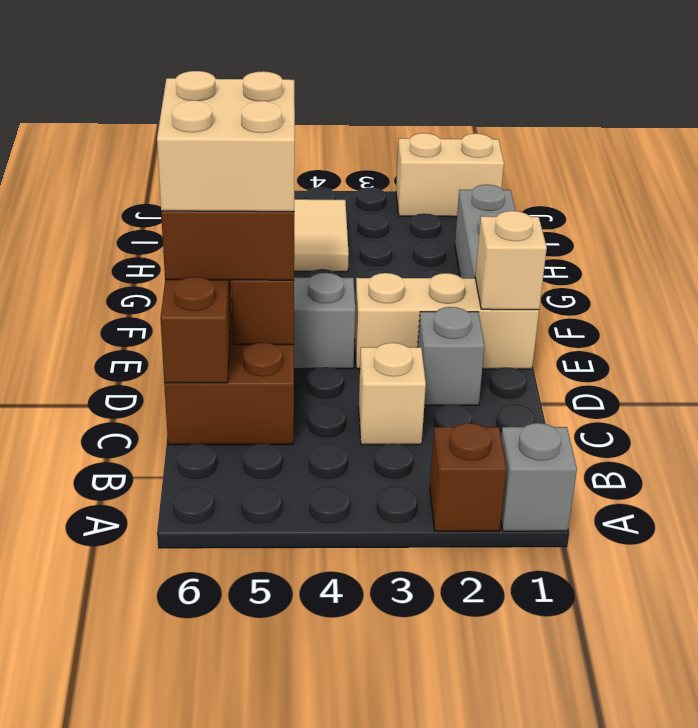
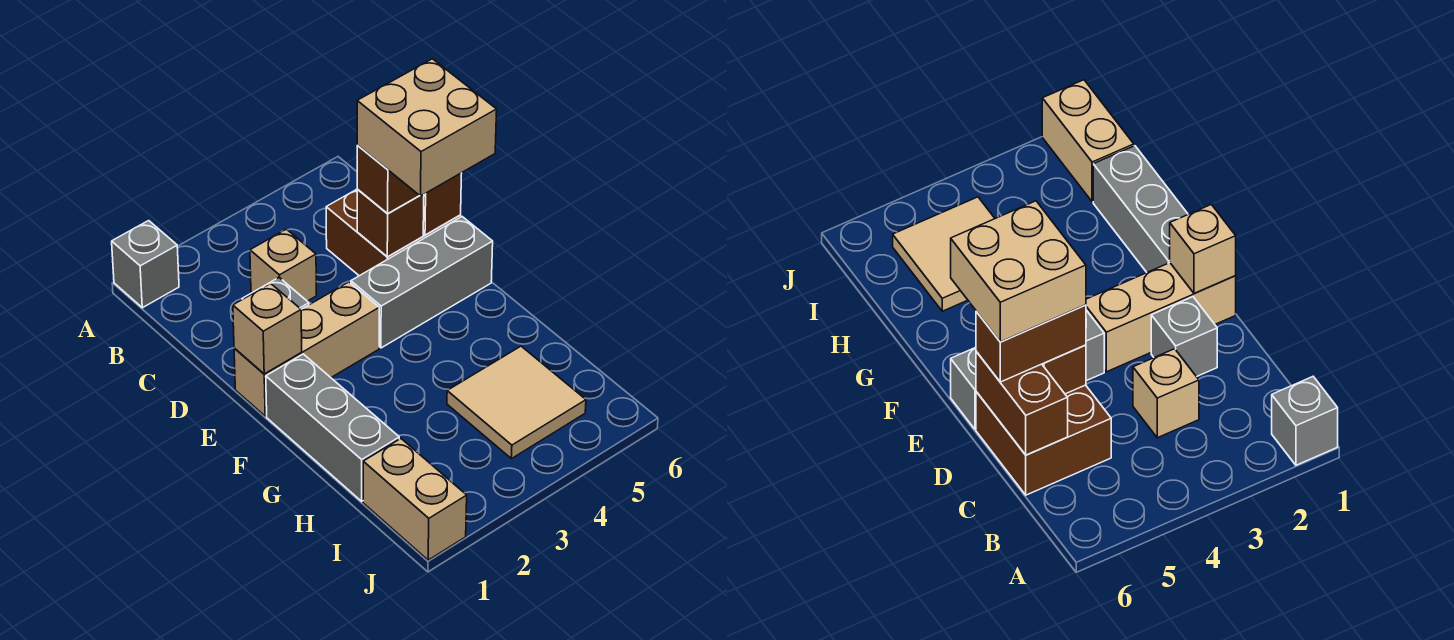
brown brick A2 level 1 -> none
tan brick J1:J2 level 1 -> tan brick I1:J1 level 1

